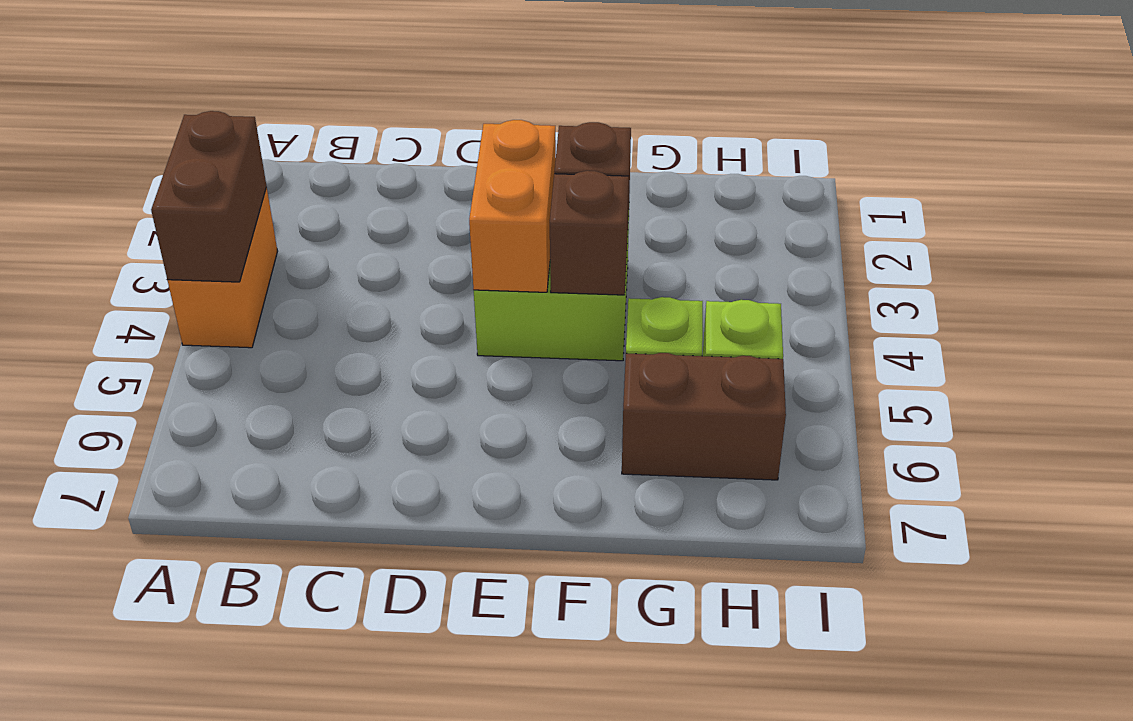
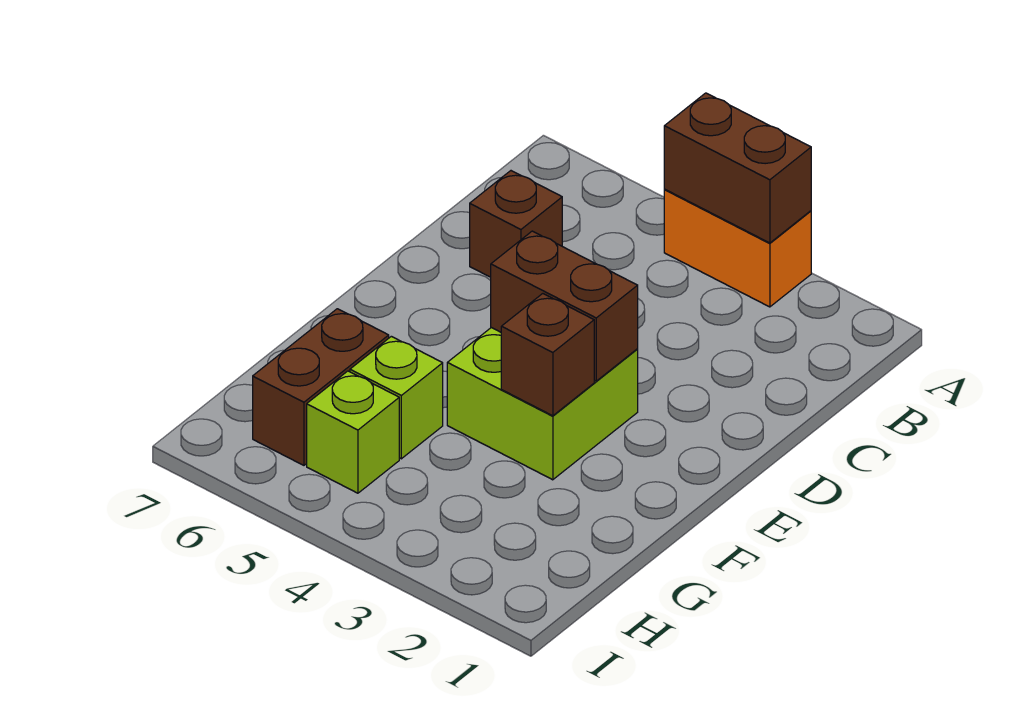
orange brick E3:E4 level 2 -> brown brick E3:E4 level 2
brown brick F4 level 2 -> brown brick C6 level 1

